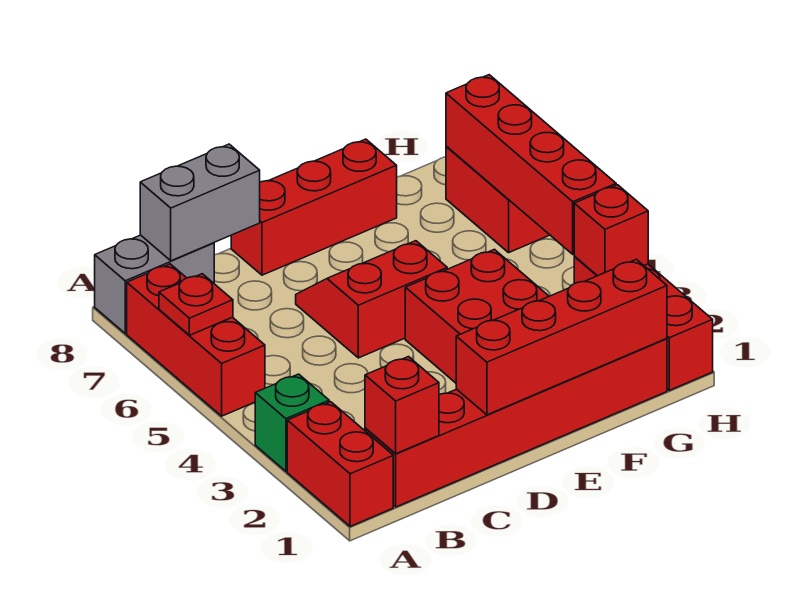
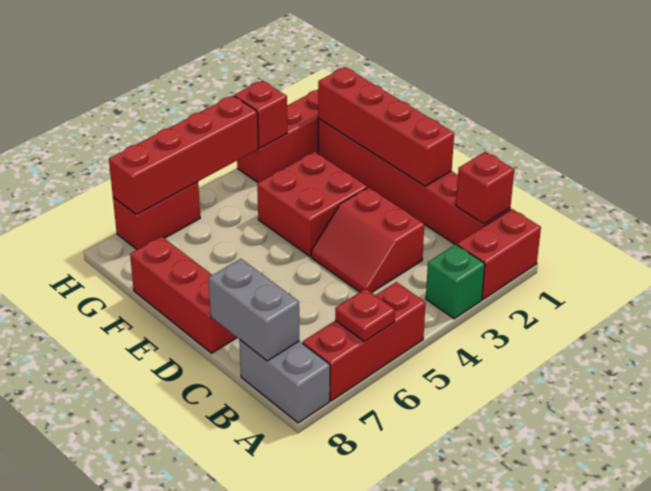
red slope D5:E6 level 1 top 5 -> red slope C3:D4 level 1 top 3

